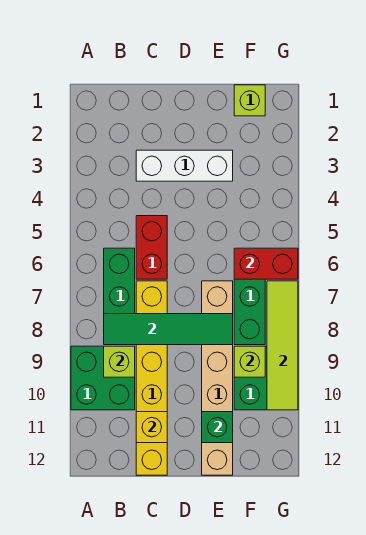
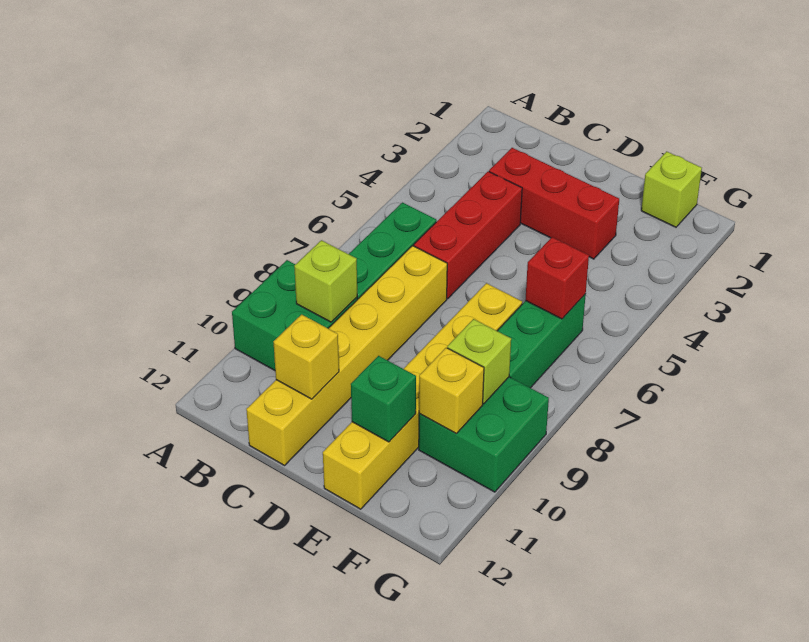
green tile B8:E8 level 2 -> none
white brick C3:E3 level 1 -> red brick C3:E3 level 1
red brick C5:C6 level 1 -> red brick C4:C6 level 1
tan brick E7:E12 level 1 -> yellow brick E7:E12 level 1
red brick F6:G6 level 2 -> red brick F6 level 2
none -> yellow brick F10 level 2
lime tile G7:G10 level 2 -> none

